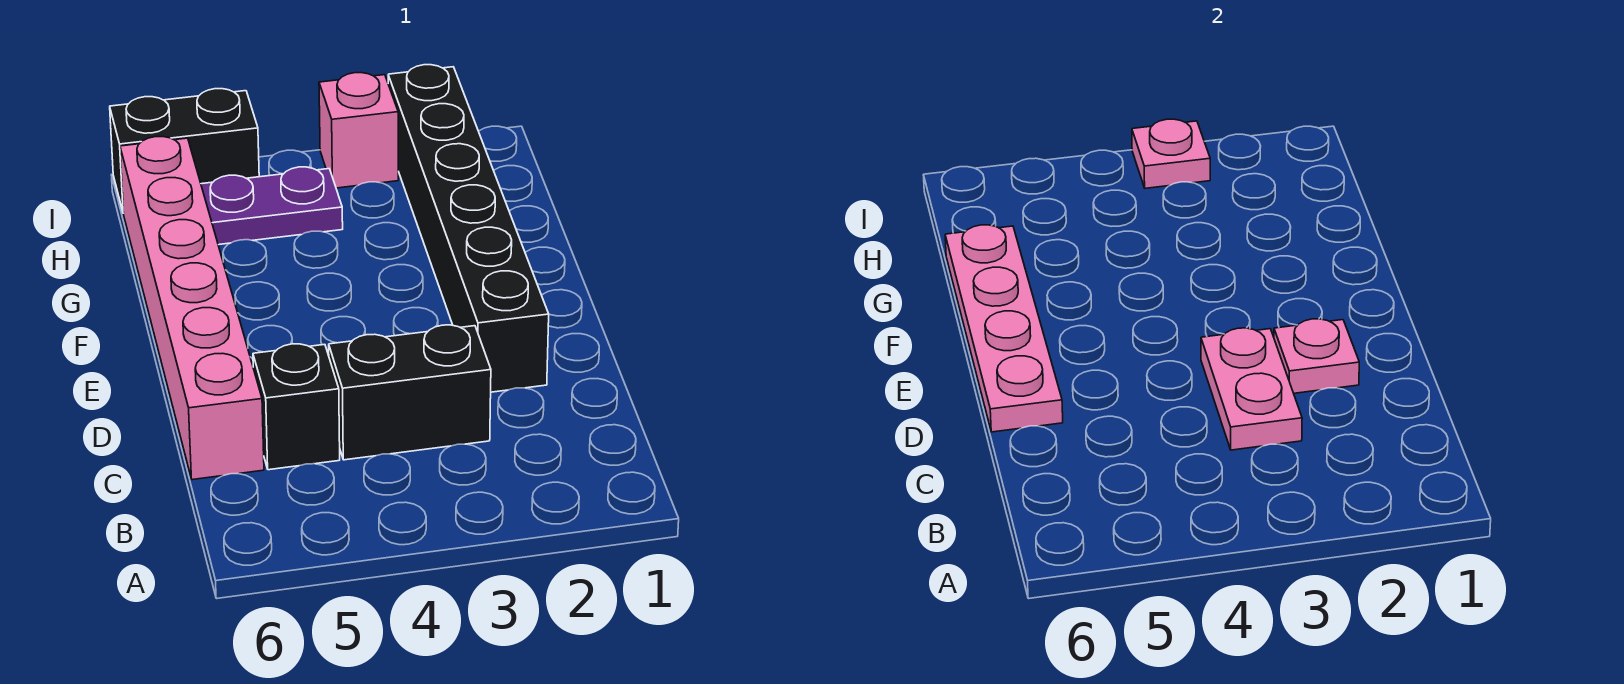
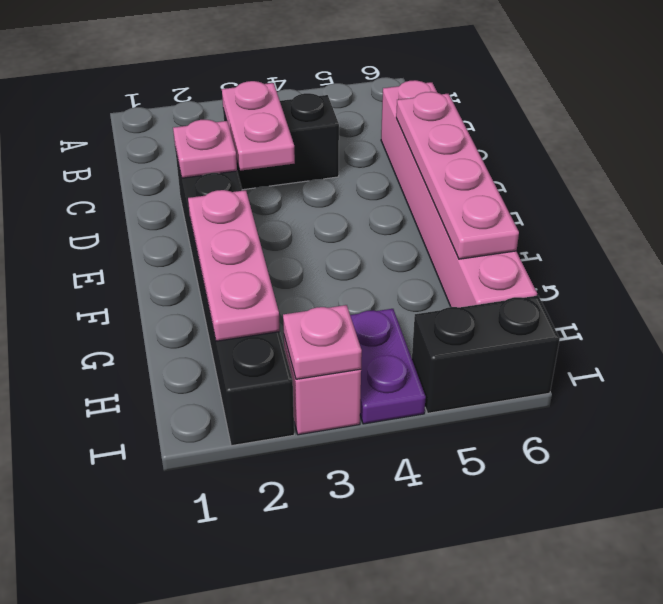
black brick C5 level 1 -> none
none -> pink plate F2:H2 level 2
purple plate H4:H5 level 1 -> purple plate H4:I4 level 1

